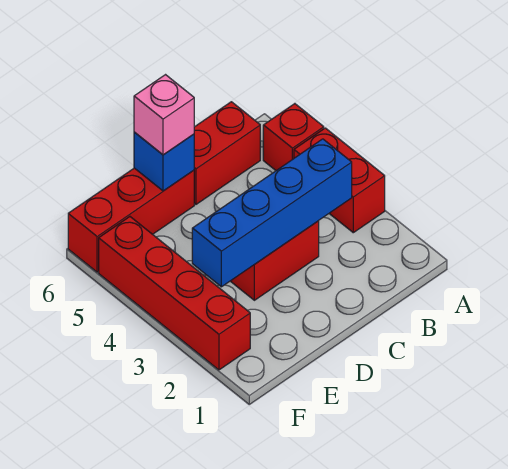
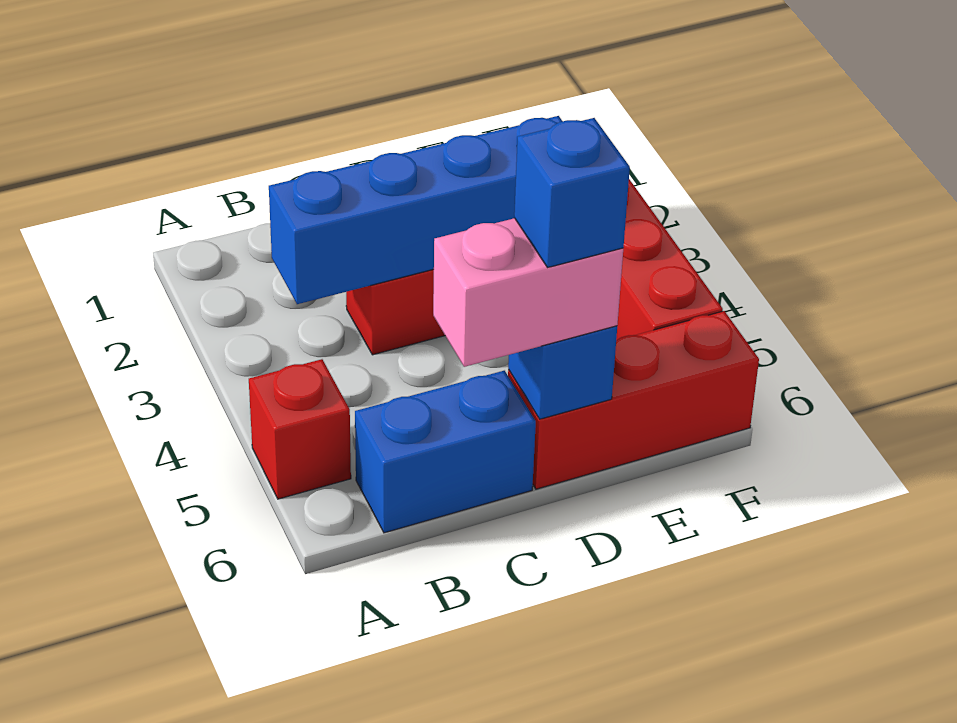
red brick A3:A4 level 1 -> none
red brick B6:C6 level 1 -> blue brick B6:C6 level 1
pink brick D6 level 3 -> pink brick C6:D6 level 3
none -> blue brick D6 level 4

